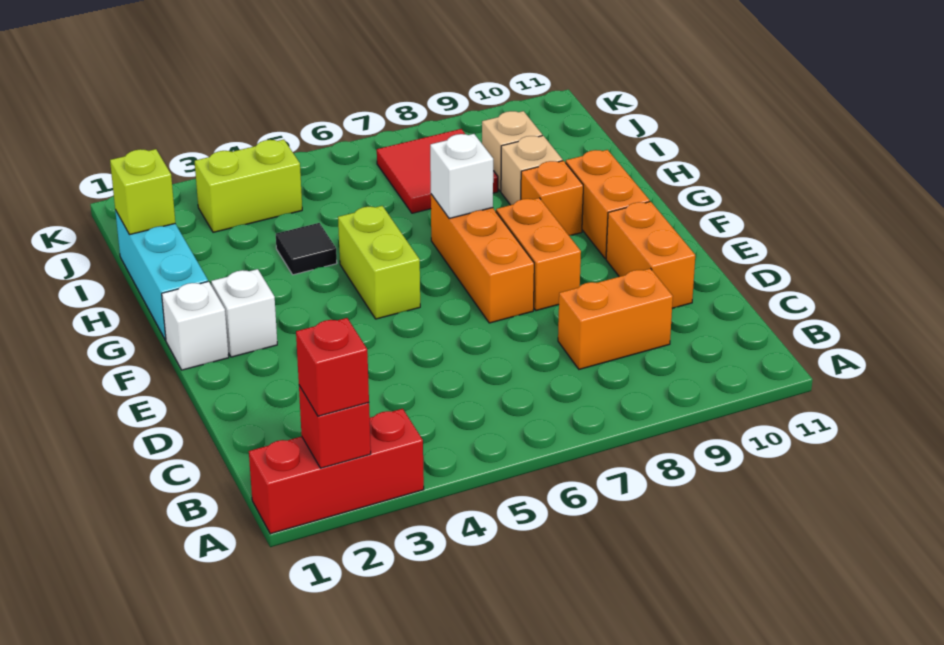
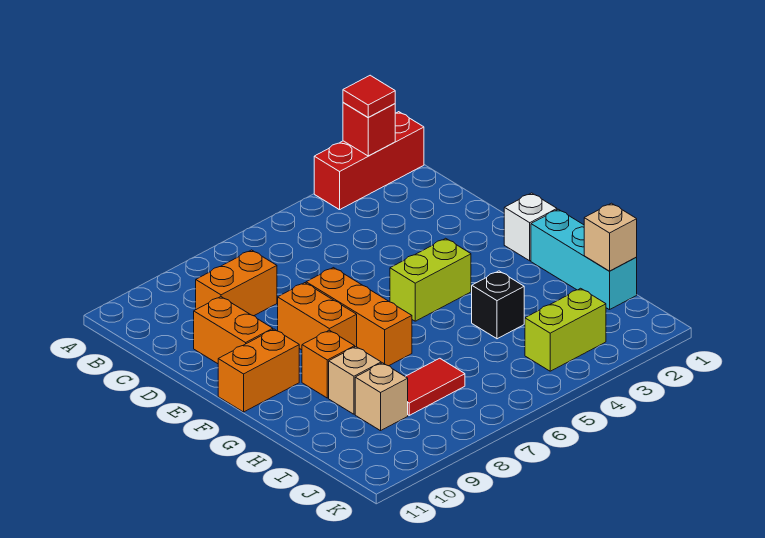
red brick A2 level 3 -> red tile A2 level 3
white brick F2 level 1 -> none
lime brick F5:G5 level 1 -> lime brick F4:F5 level 1
orange brick F10:G10 level 1 -> orange brick F10:F11 level 1
white brick G7 level 2 -> none
black tile H4 level 1 -> black brick H4 level 1
lime brick I1 level 2 -> tan brick I1 level 2
red tile I7:J8 level 1 -> red tile I7:I8 level 1

